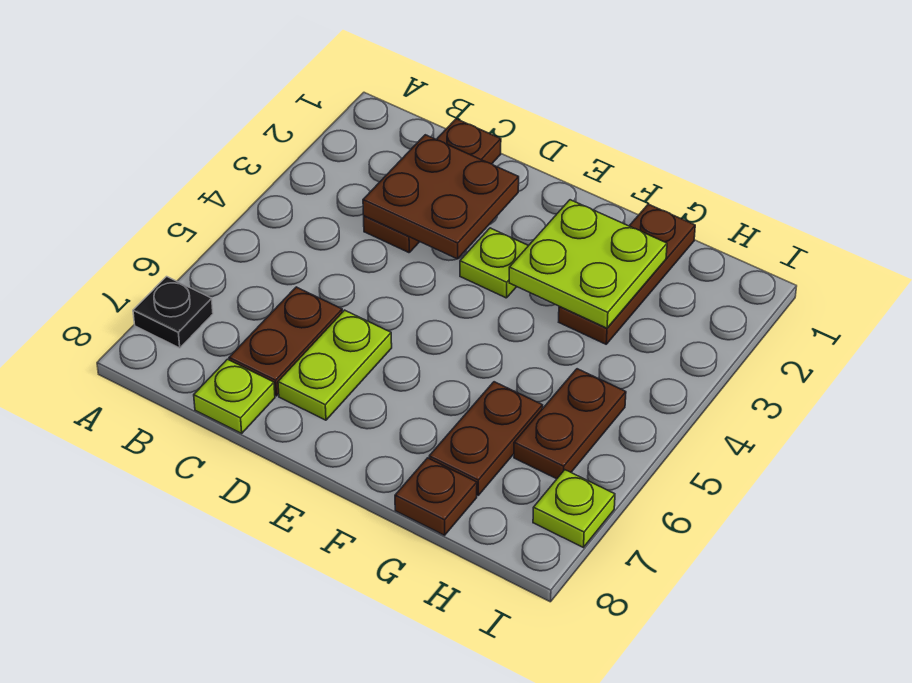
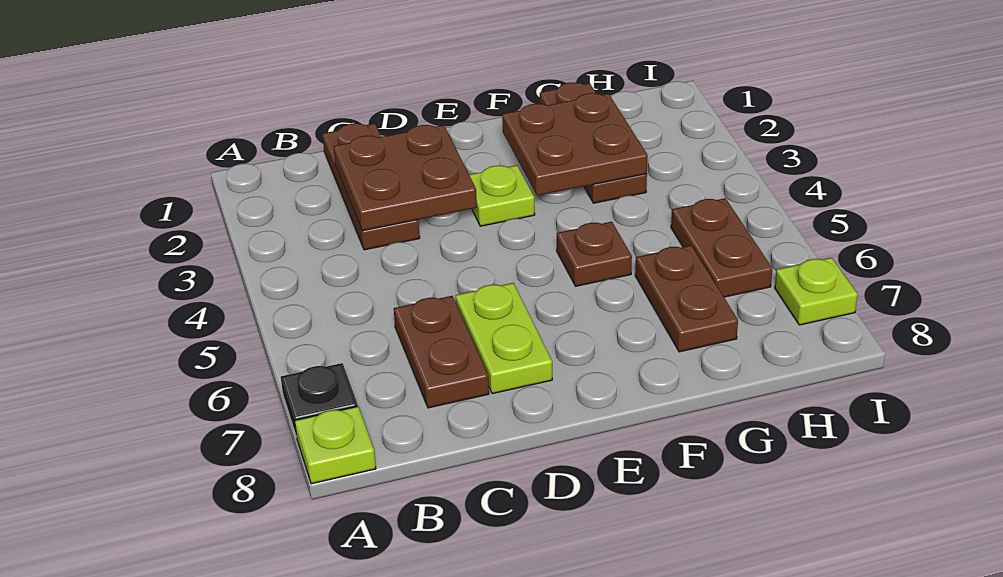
lime plate C8 level 1 -> lime plate A8 level 1
lime plate F2:G3 level 2 -> brown plate F2:G3 level 2
brown plate G8 level 1 -> brown plate F5 level 1

